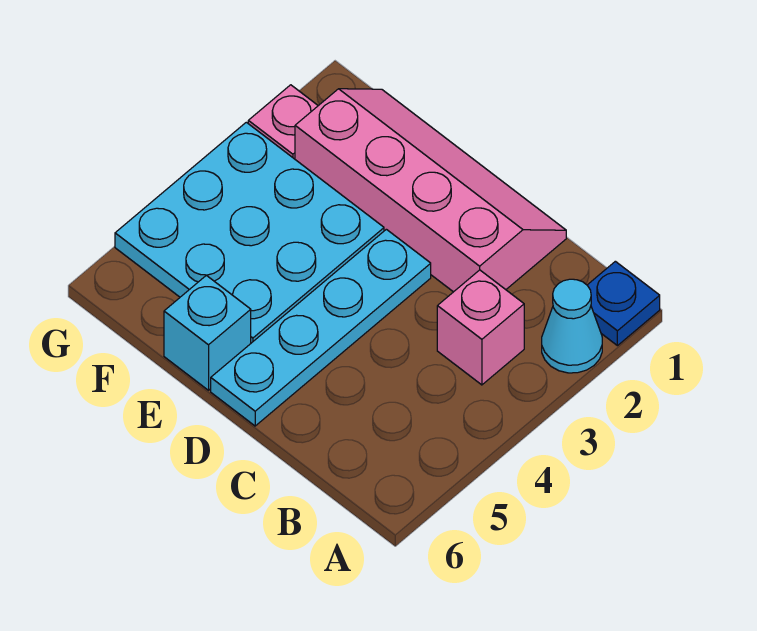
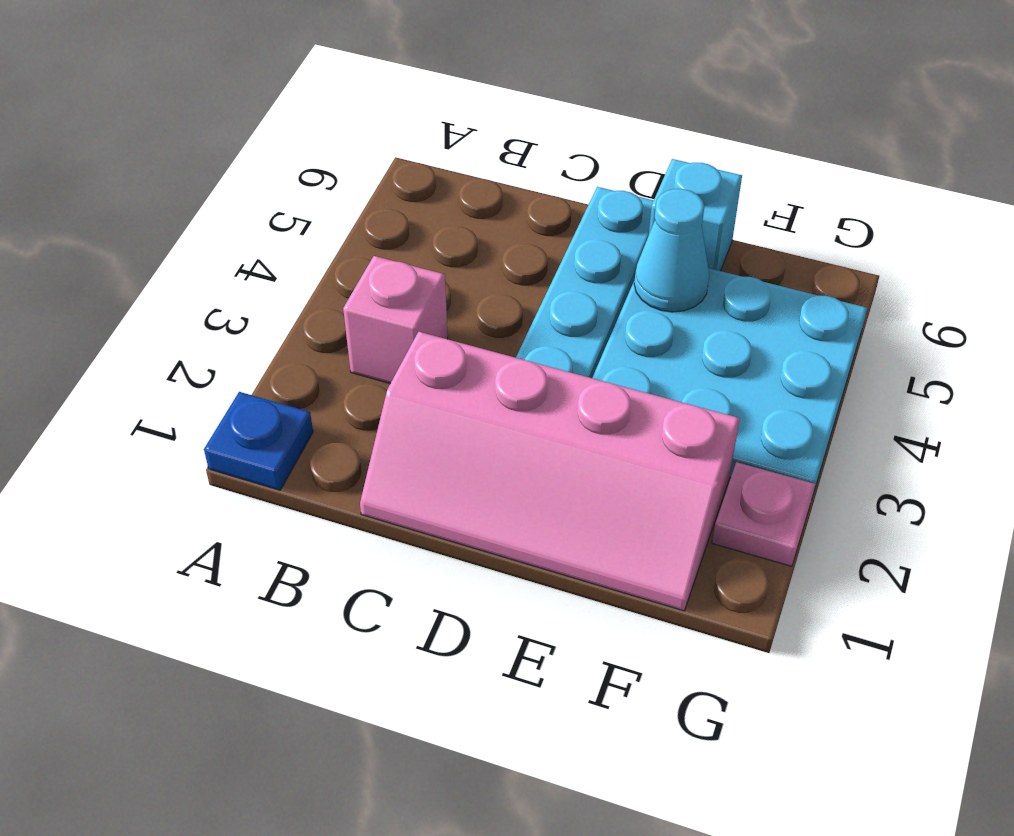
cyan cone A2 level 1 -> cyan cone E5 level 2

